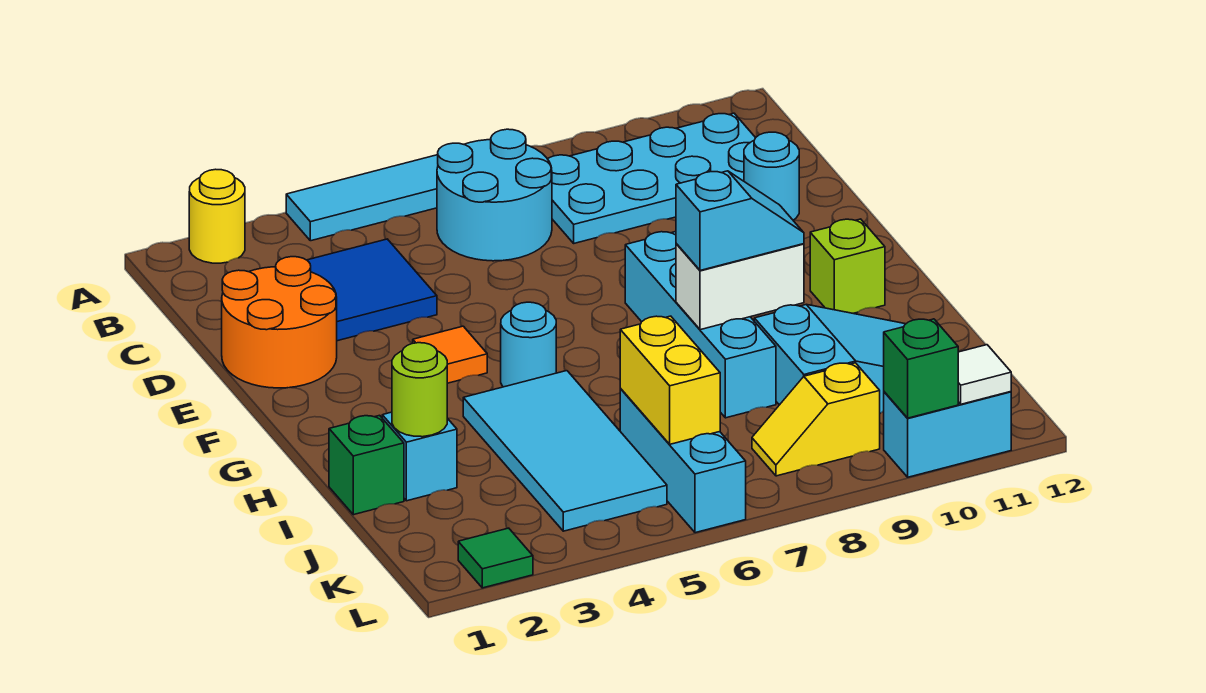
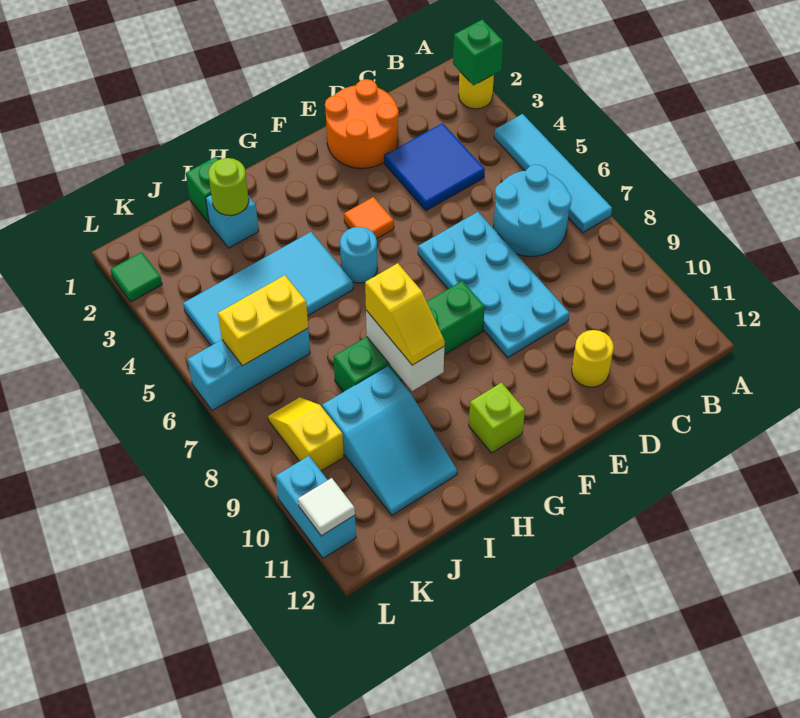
cyan plate B8:C11 level 1 -> cyan plate D6:E9 level 1
cyan round brick D11 level 1 -> yellow round brick D11 level 1
cyan brick F8:I8 level 1 -> green brick F8:I8 level 1
cyan slope H8:H9 level 3 top 8 -> yellow slope H8:H9 level 3 top 8
green brick L10 level 2 -> green brick A2 level 2

